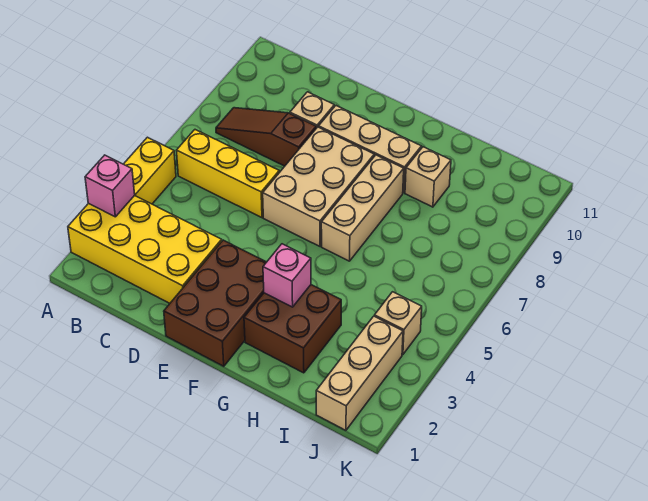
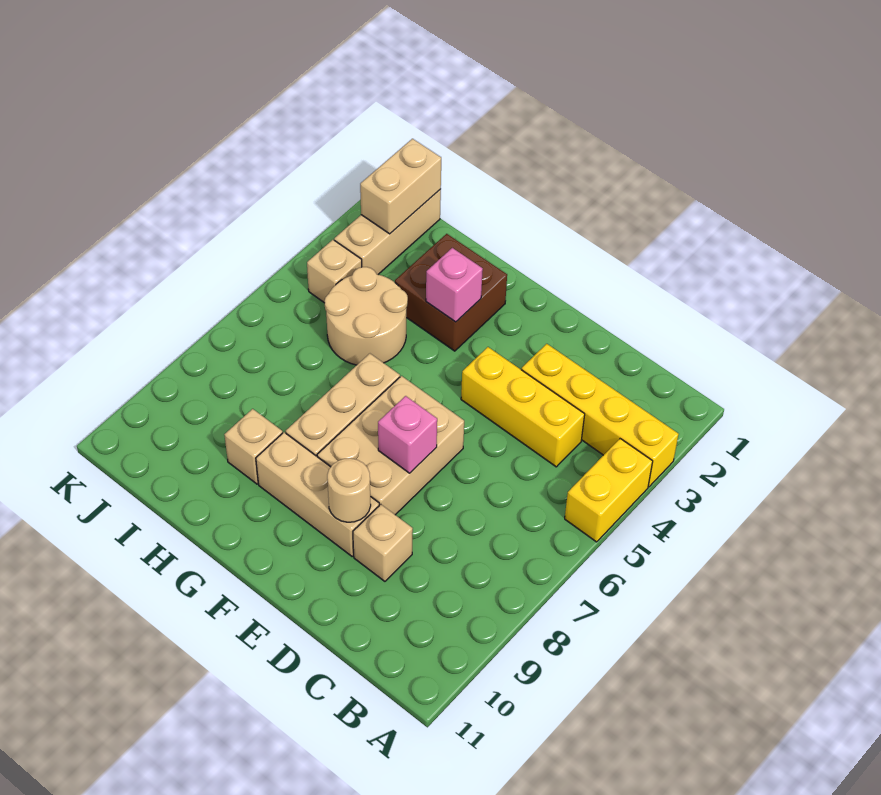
yellow brick A2:D3 level 1 -> yellow brick A3:D3 level 1
pink brick A3 level 2 -> pink brick E7 level 2
yellow brick B6:D6 level 1 -> yellow brick C4:E4 level 1
brown slope B8:D8 level 1 top D -> none
brown brick E1:F3 level 1 -> none
none -> tan round brick E9 level 2
none -> tan round brick H4:I5 level 1
none -> tan brick J1:J2 level 2

